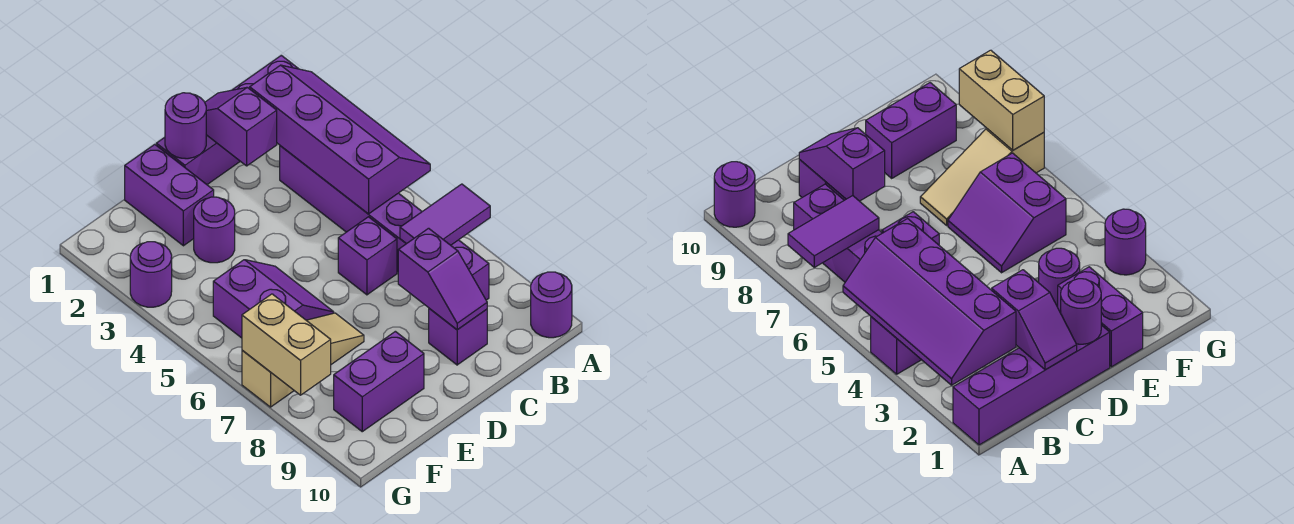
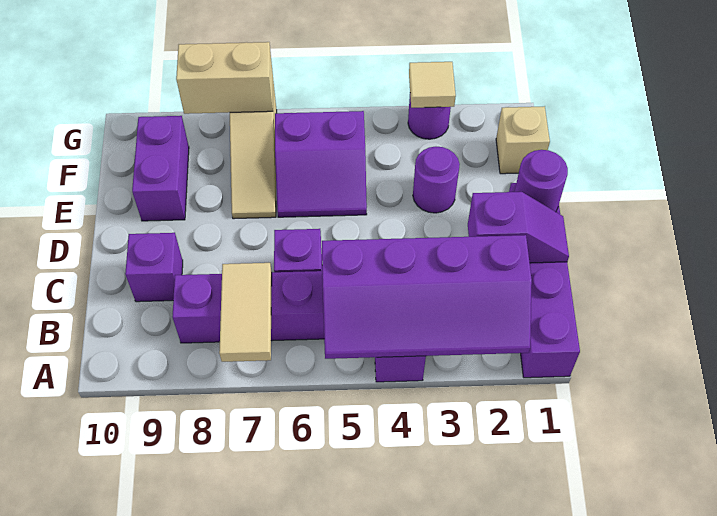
purple tile A7:B7 level 2 -> tan tile A7:B7 level 2
purple round brick A10 level 1 -> none
purple slope C8:C9 level 2 top 8 -> none
purple brick E1:E2 level 1 -> none
none -> tan brick F1 level 1
none -> tan tile G3 level 2

